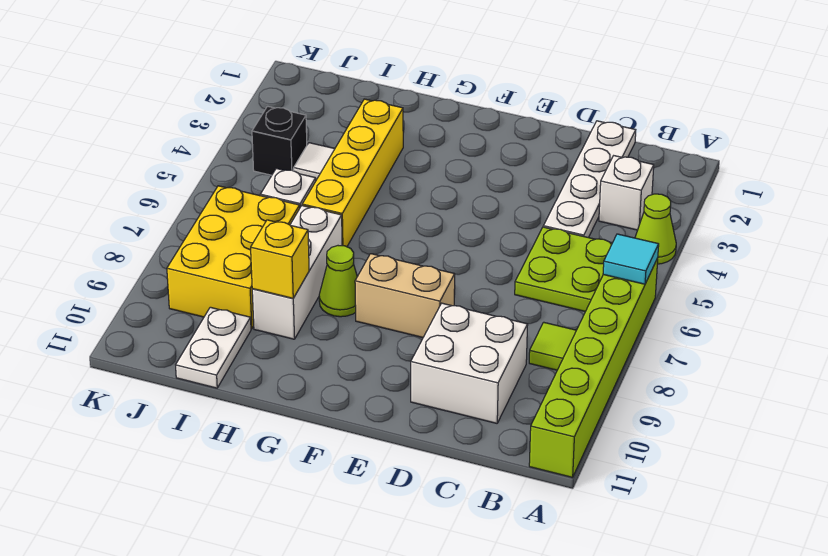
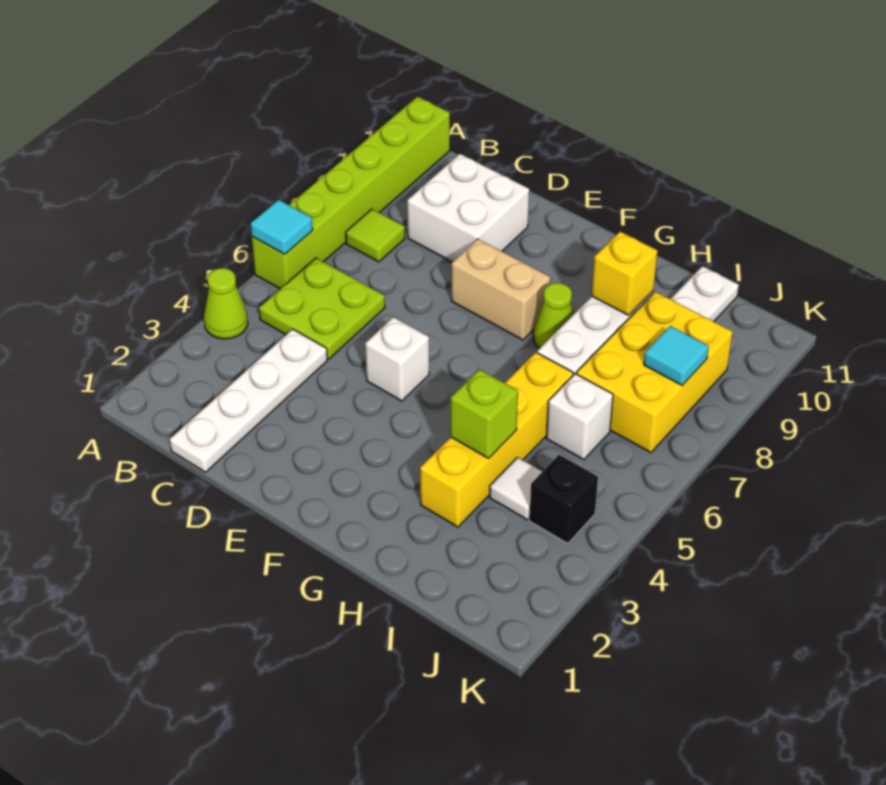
white brick B3 level 1 -> white brick E5 level 1
none -> lime brick H4 level 2
none -> cyan tile J8 level 2

